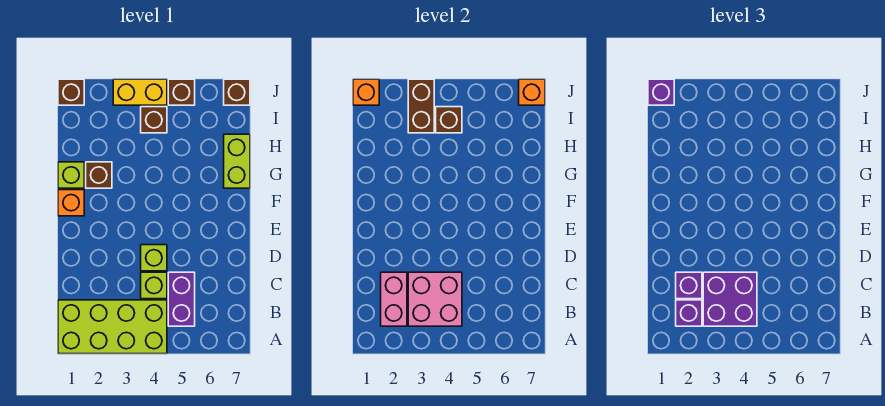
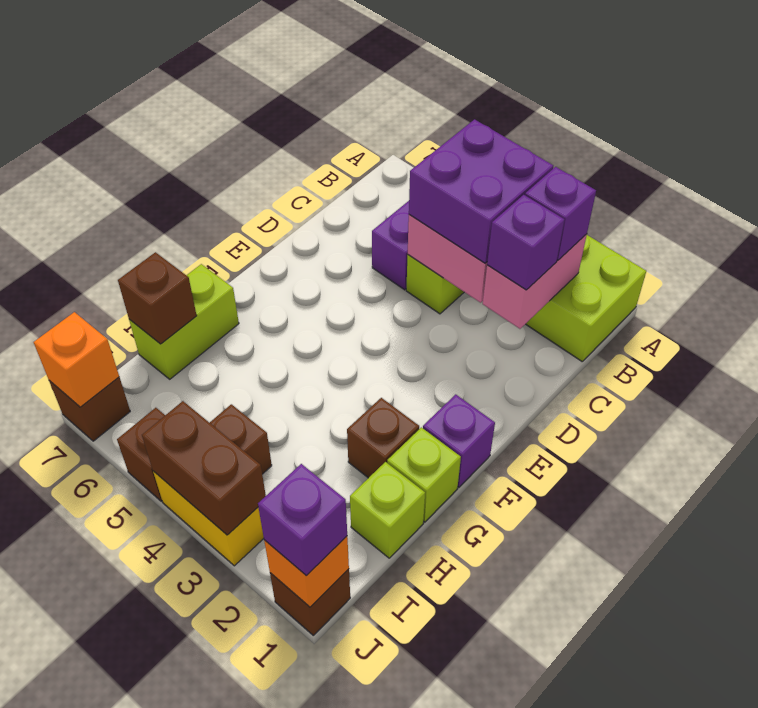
lime brick D4 level 1 -> lime brick H1 level 1
orange brick F1 level 1 -> purple brick F1 level 1
brown brick I3:J3 level 2 -> brown brick J3:J4 level 2
brown brick I4 level 2 -> brown brick H7 level 2

